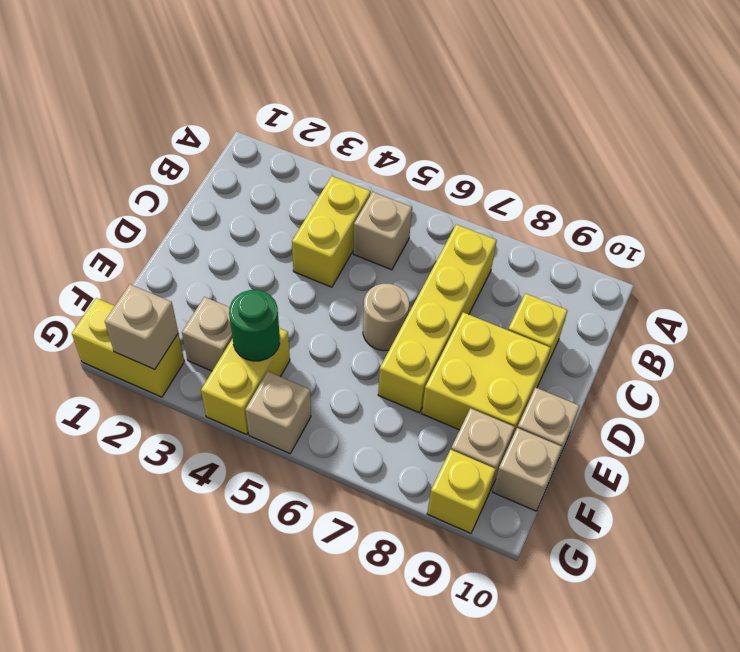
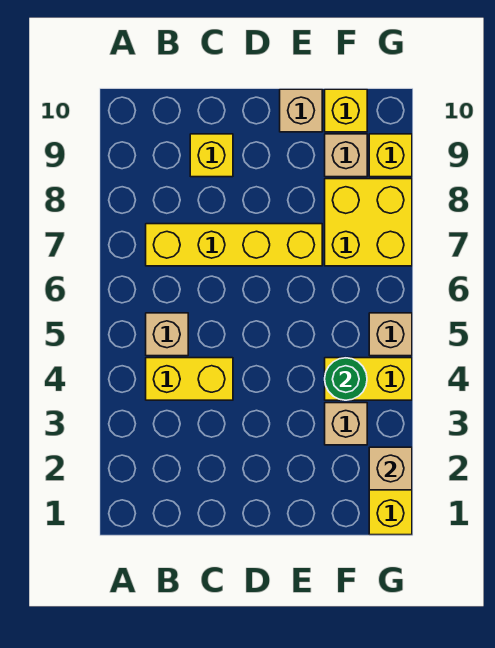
tan round brick D6 level 1 -> none
yellow brick D8:E9 level 1 -> yellow brick F7:G8 level 1
tan brick F10 level 1 -> yellow brick F10 level 1

